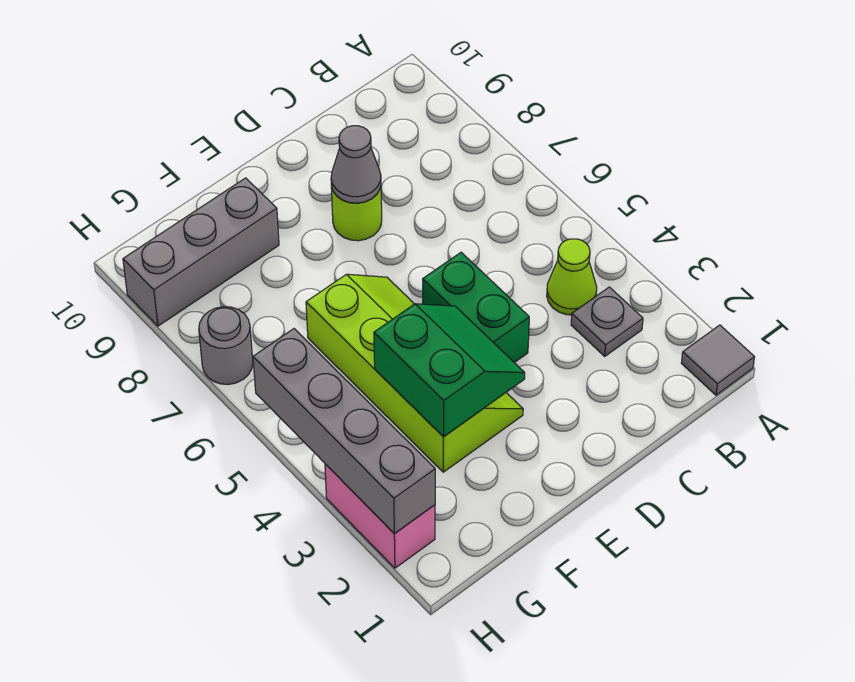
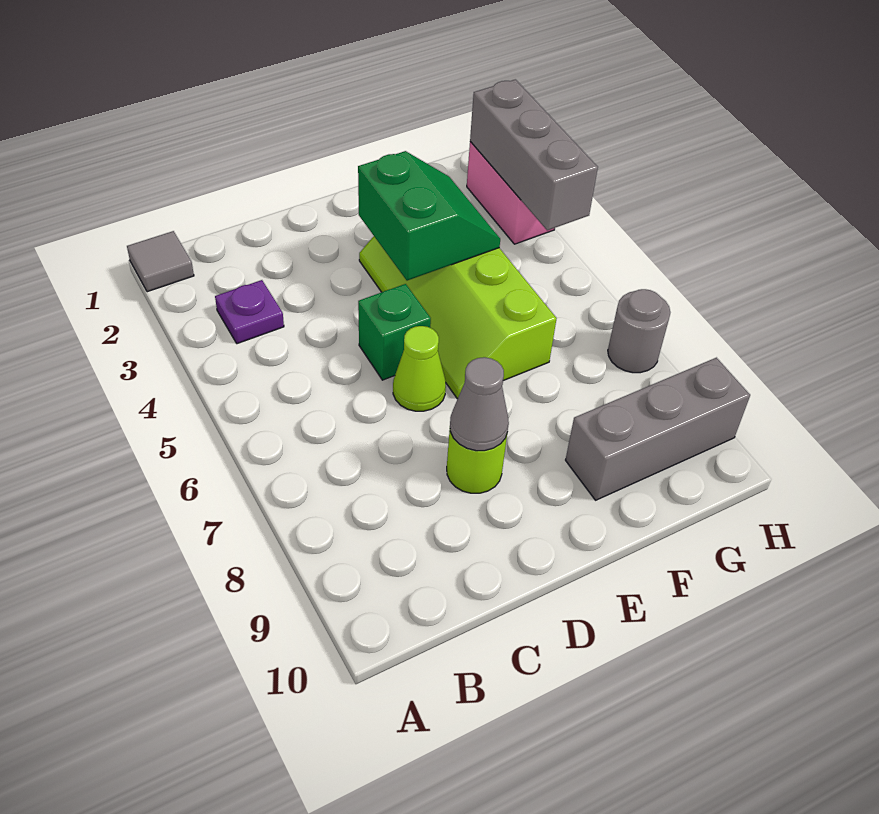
grey plate B3 level 1 -> purple plate B3 level 1
lime cone B4 level 1 -> lime cone D6 level 1
green brick D4:D5 level 1 -> green brick D5 level 1
green slope E3:F4 level 2 top F -> green slope E3:F4 level 2 top E
grey brick H2:H5 level 2 -> grey brick H2:H4 level 2

